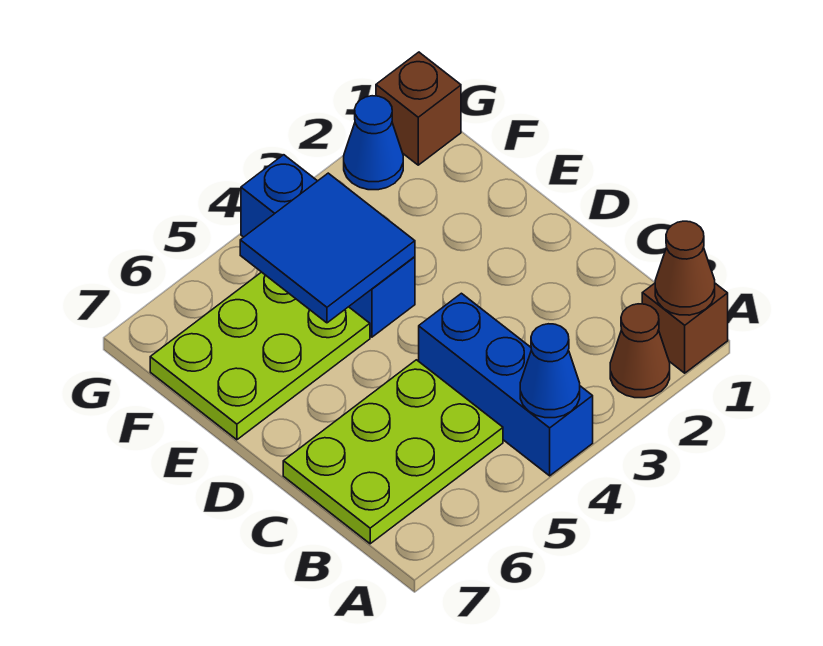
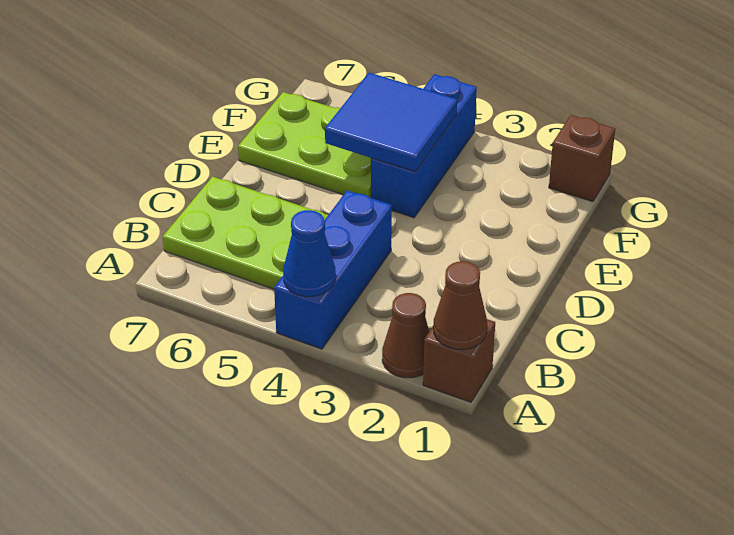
blue cone G2 level 1 -> none

